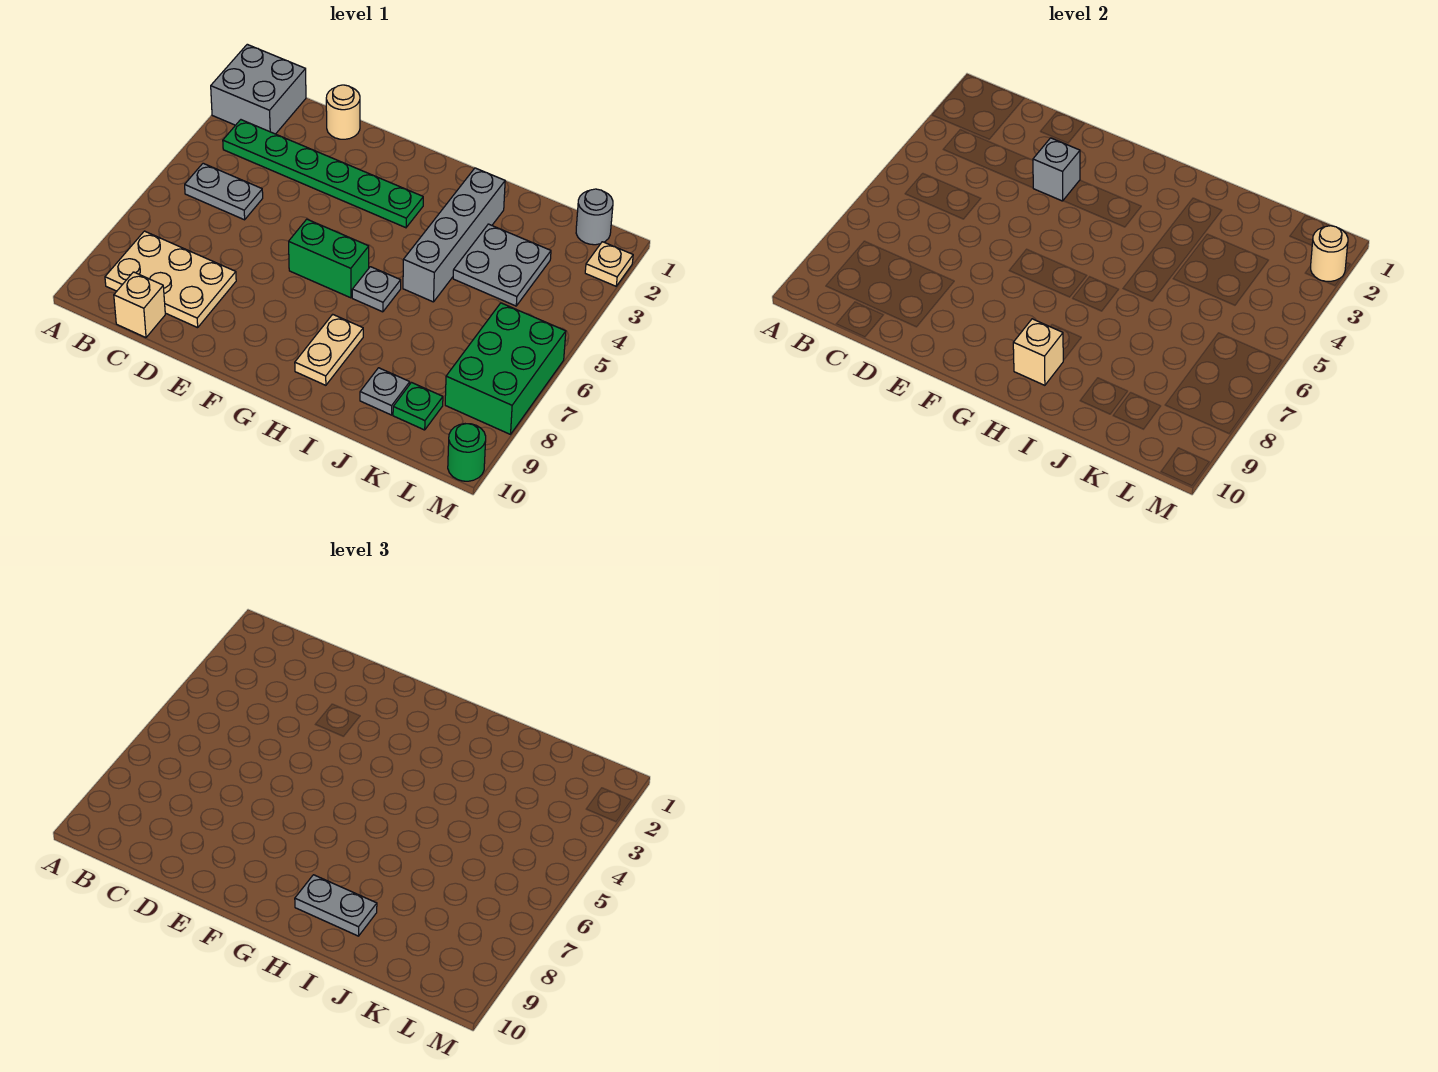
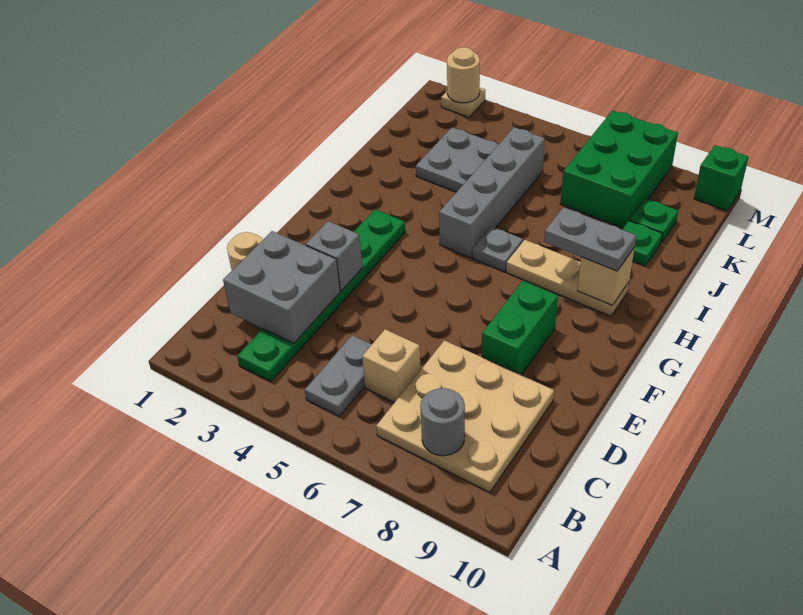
grey brick A1:B2 level 1 -> grey brick C2:D3 level 2
tan plate B8:D9 level 1 -> tan plate B7:D9 level 1
tan brick C10 level 1 -> tan brick C6 level 1
green brick F6:G6 level 1 -> green brick E8:F8 level 1
tan plate H8:H9 level 1 -> tan plate H7:H9 level 1
grey plate H9:I9 level 3 -> grey plate H8:H9 level 3
grey brick I2:I5 level 1 -> grey brick H5:K5 level 1
grey plate J9 level 1 -> green plate J9 level 1
grey round brick L1 level 1 -> grey round brick B8 level 2
green brick L6:M8 level 1 -> green brick K7:M8 level 1
green round brick M10 level 1 -> green brick M10 level 1

